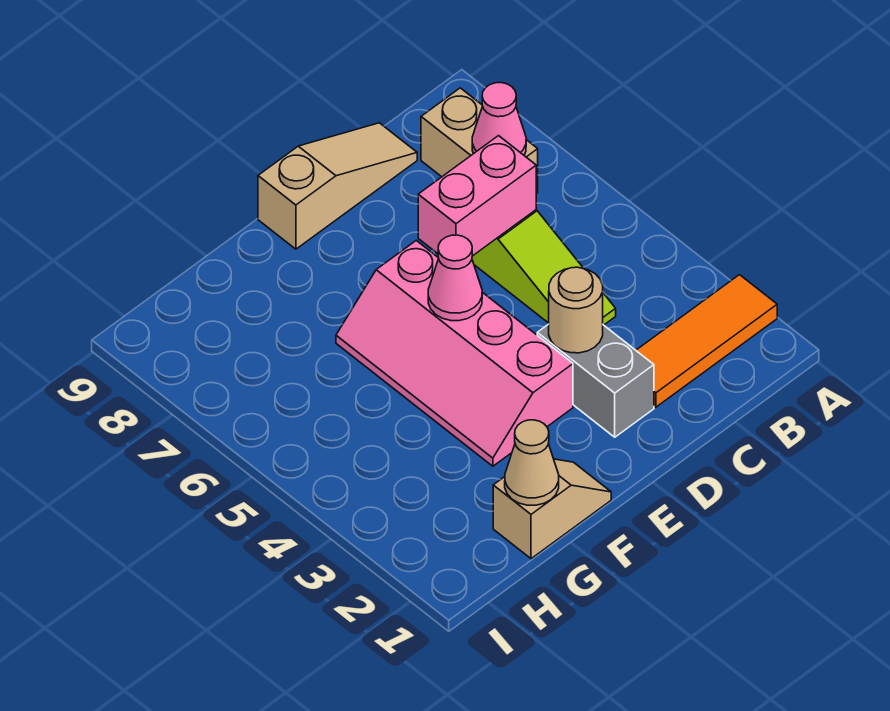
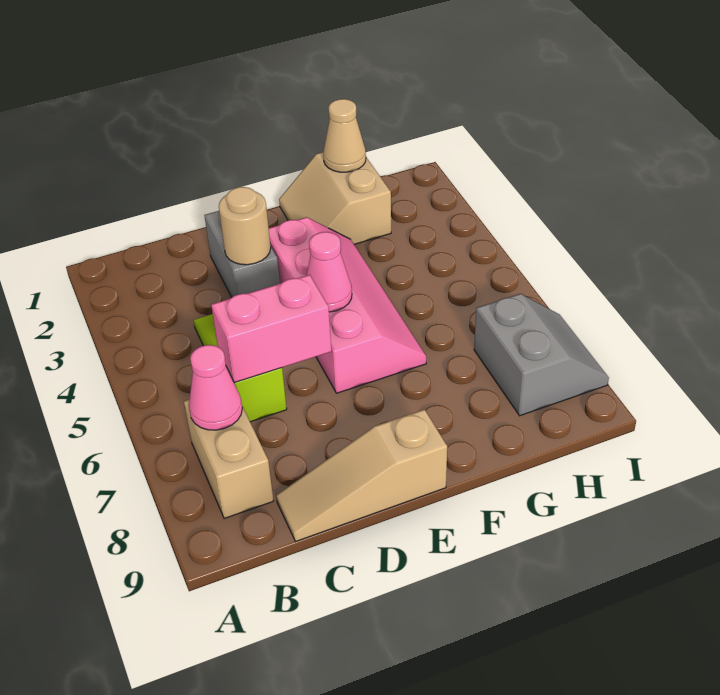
orange tile A2:C2 level 1 -> none
tan slope F1:G1 level 1 top G -> tan slope F1:G2 level 1 top G
none -> grey slope H7:I8 level 1 top H

